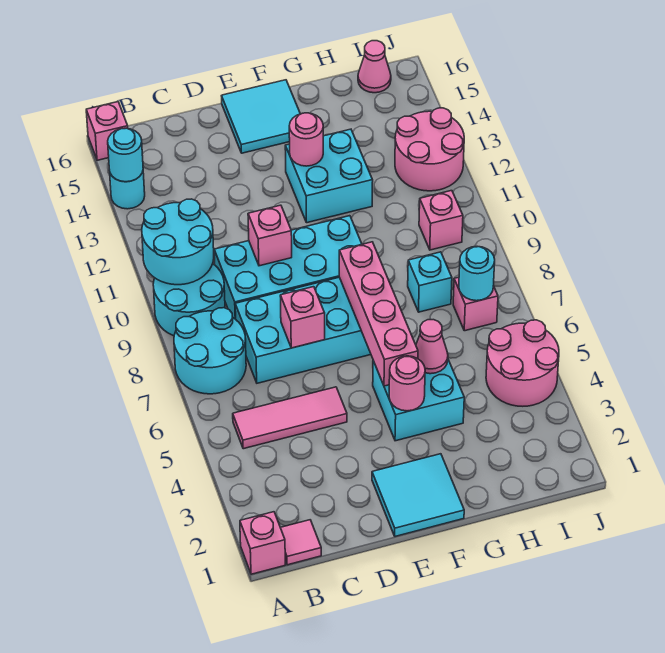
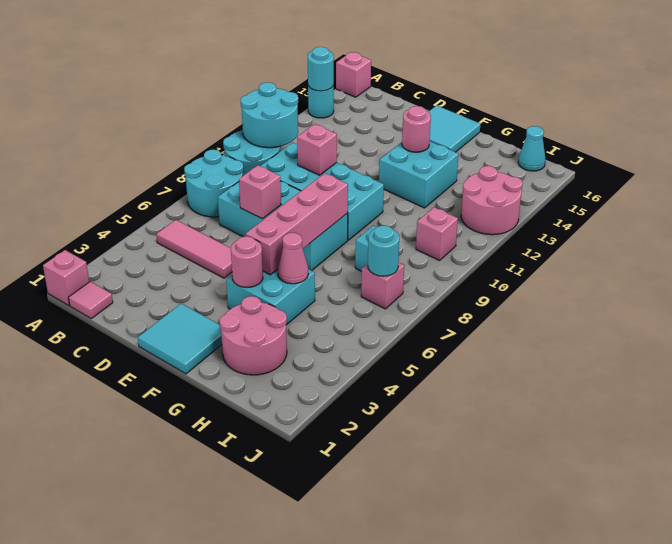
pink round brick I4:J5 level 1 -> pink round brick G2:H3 level 1
pink cone I16 level 1 -> cyan cone I16 level 1

